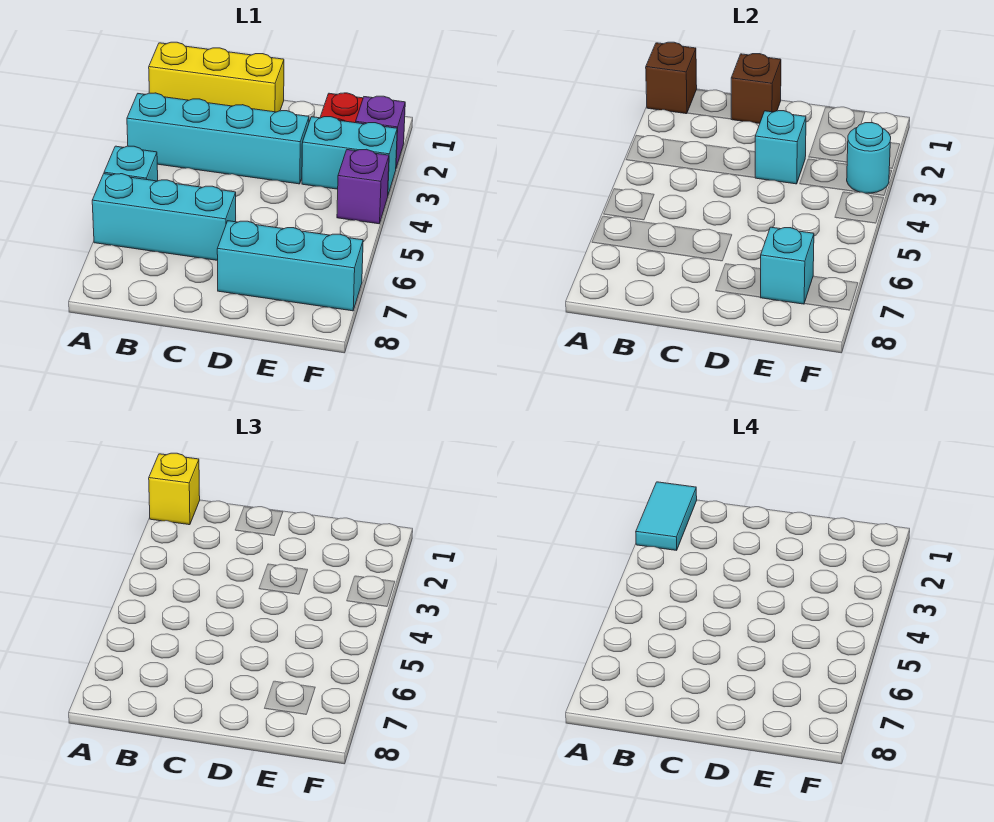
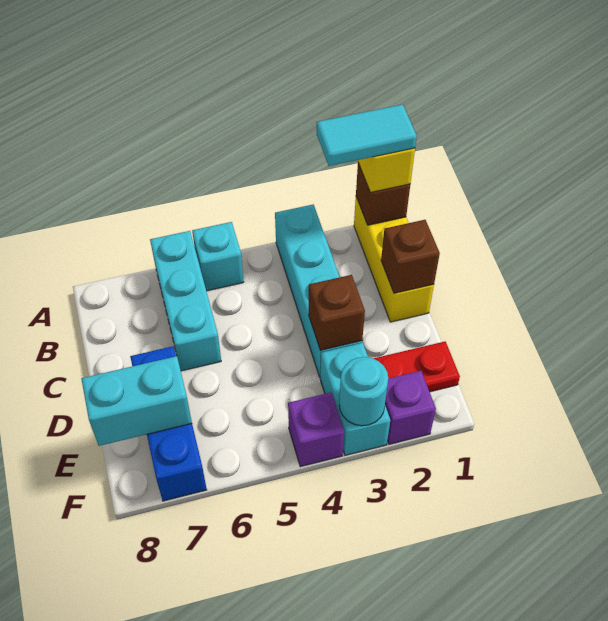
cyan brick D3 level 2 -> brown brick D3 level 2
cyan brick D7:F7 level 1 -> blue brick D7:F7 level 1
cyan brick E7 level 2 -> cyan brick E7:E8 level 2

